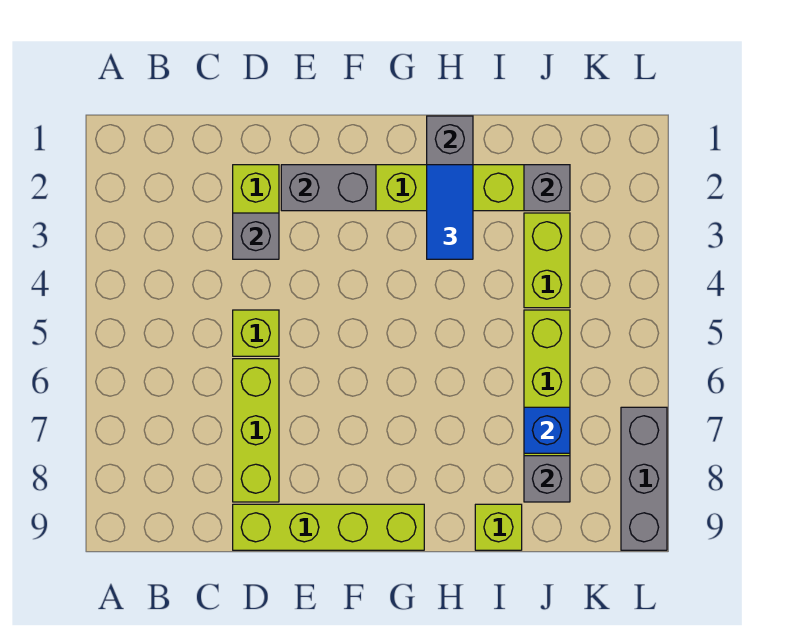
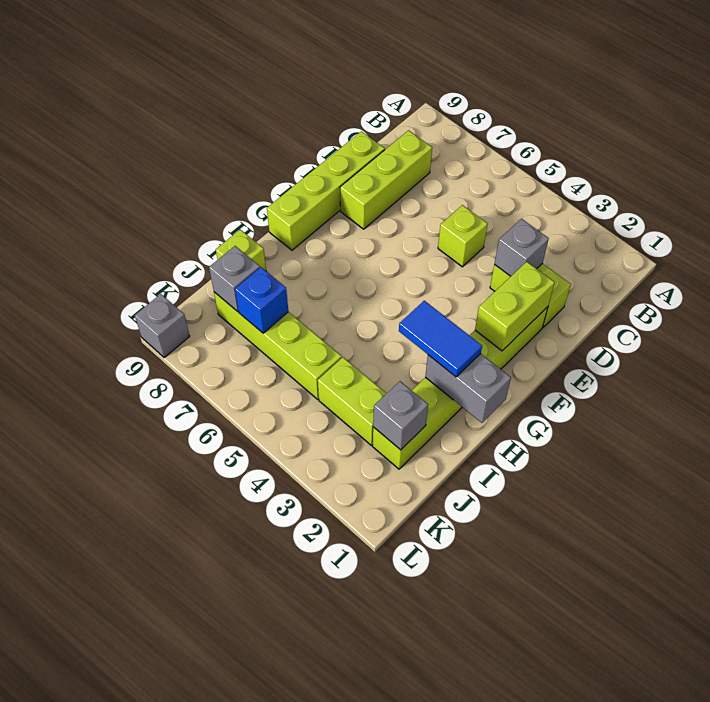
lime brick D6:D8 level 1 -> lime brick C8:E8 level 1
grey brick E2:F2 level 2 -> lime brick E2:F2 level 2
grey brick L7:L9 level 1 -> grey brick L9 level 1

